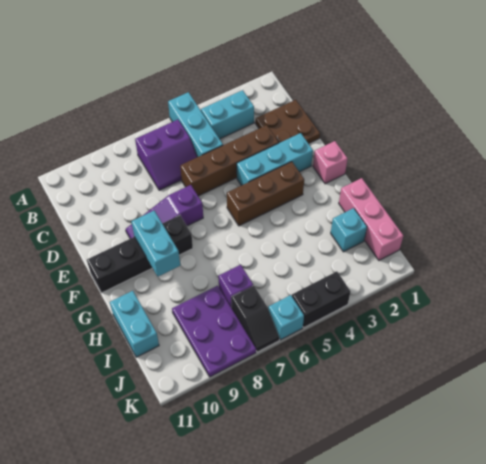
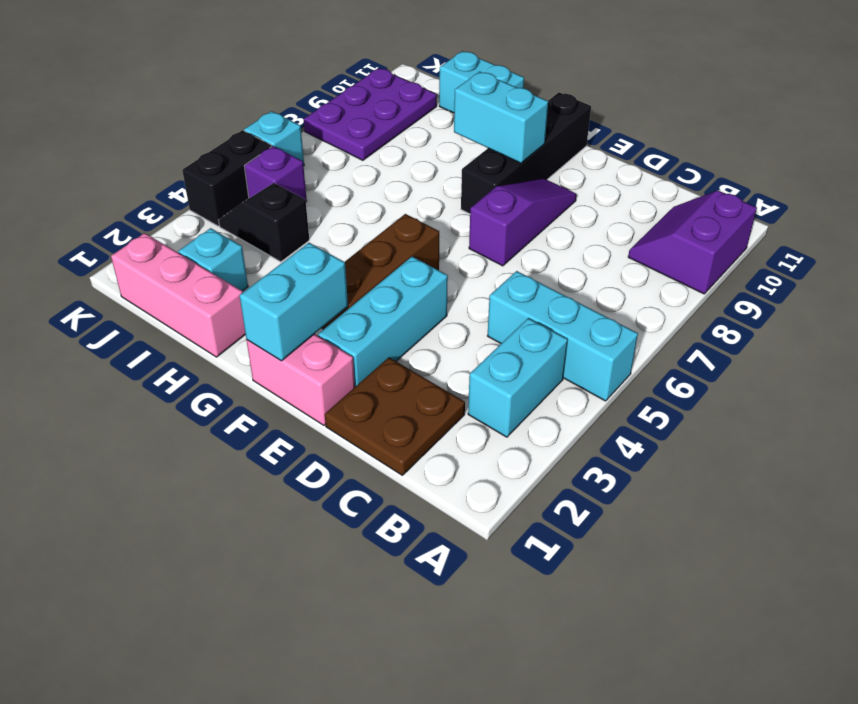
purple slope B6:C7 level 1 top B -> purple slope A9:B10 level 1 top A
brown brick D3:D6 level 1 -> none
pink brick F1 level 1 -> pink brick E1:F1 level 1
none -> cyan brick F1:F2 level 2
purple brick I7 level 1 -> purple brick J5 level 1
purple plate I8:K9 level 1 -> purple plate J8:K10 level 1
black slope J7:K7 level 1 top J -> black slope I4:J4 level 1 top I

